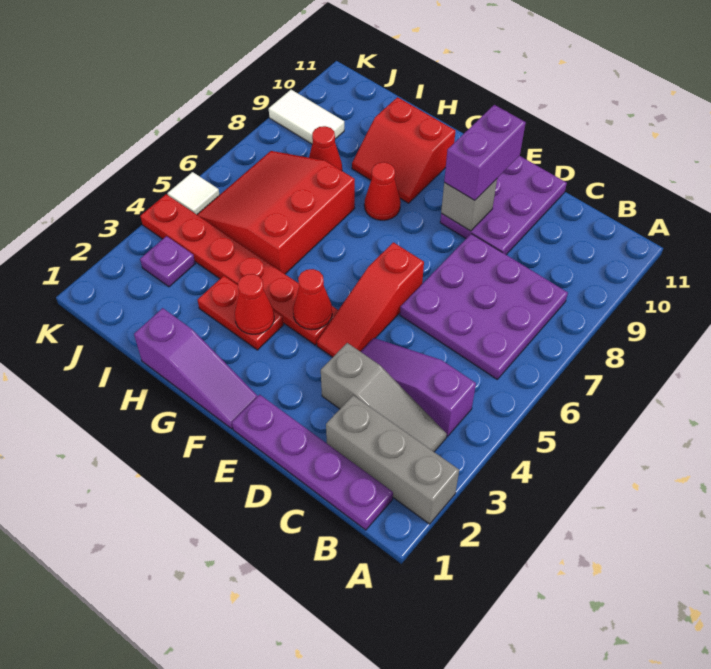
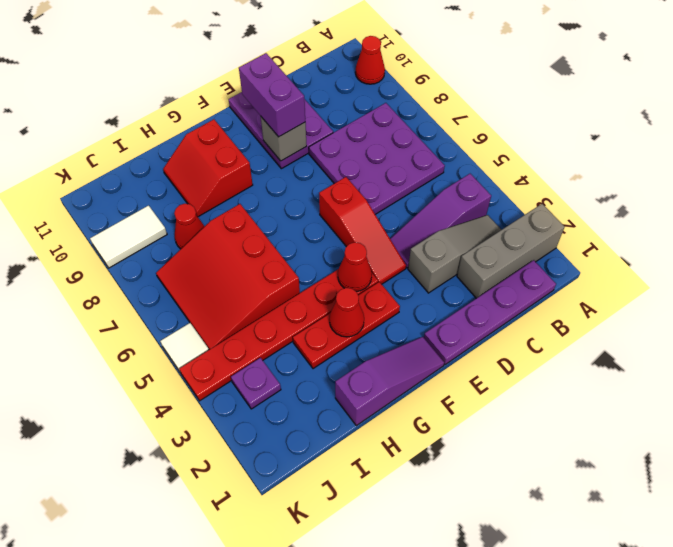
red plate G3:H3 level 1 -> red plate F3:H3 level 1
red cone G8 level 1 -> red cone A10 level 1
red slope G9:H10 level 1 top 10 -> red slope G9:H10 level 1 top G

